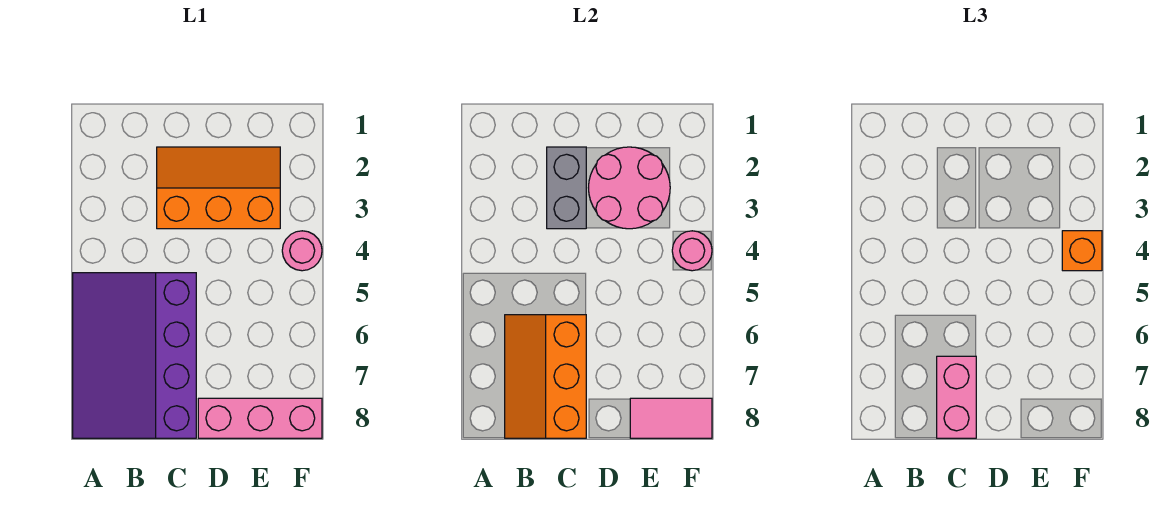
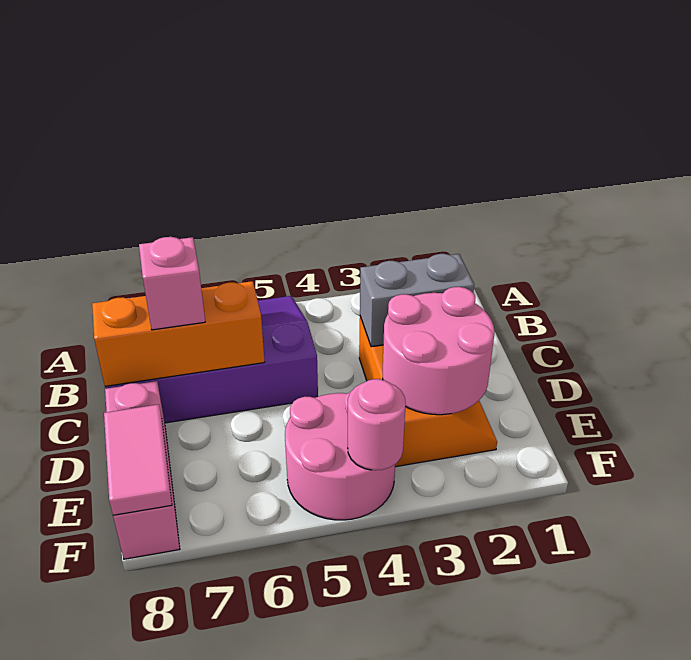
pink brick C7:C8 level 3 -> pink brick C7 level 3
pink round brick F4 level 1 -> pink round brick E4:F5 level 1
orange brick F4 level 3 -> none

